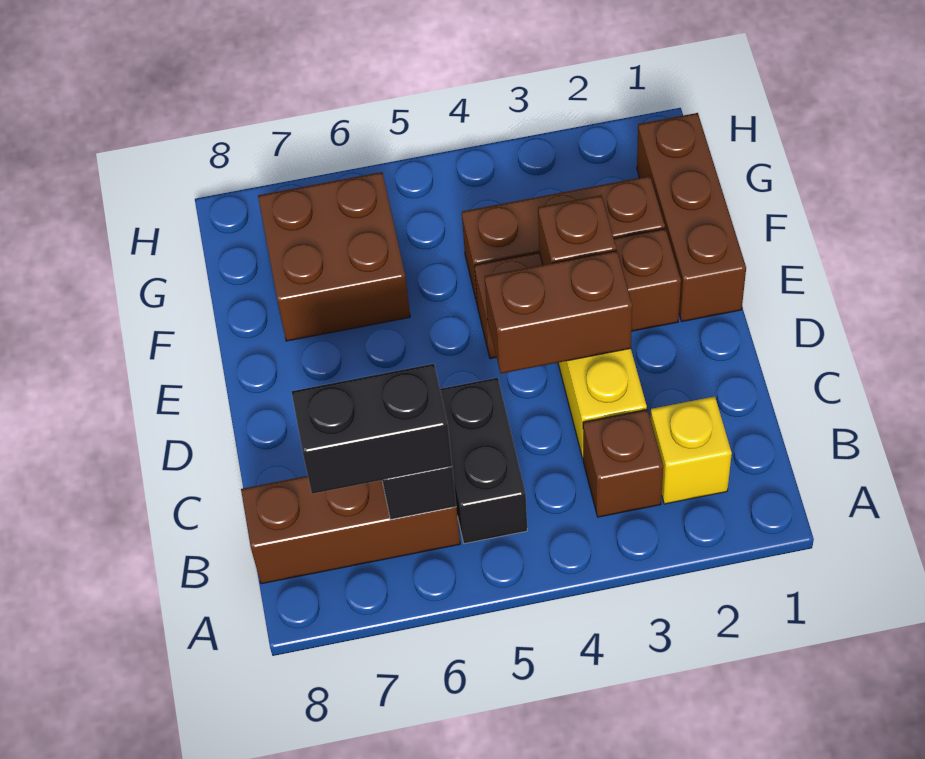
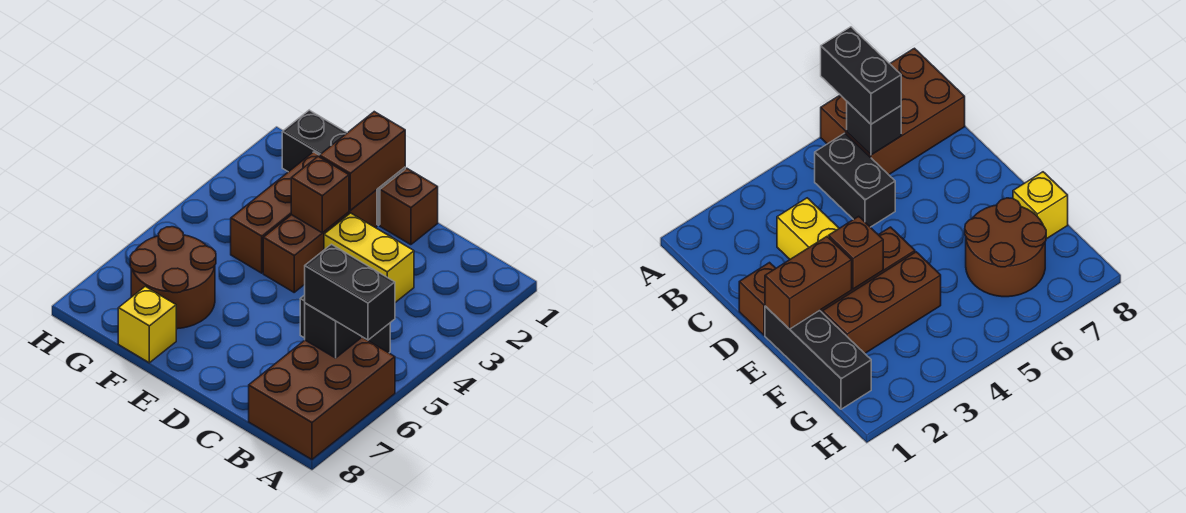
yellow brick B2 level 1 -> yellow brick F8 level 1
brown brick B3 level 1 -> brown brick D1 level 1
brown brick B6:B8 level 1 -> brown brick A6:B8 level 1
black brick B6:B7 level 3 -> black brick A6:B6 level 3
brown brick D3:D4 level 2 -> brown brick E1:E2 level 2
brown brick E1:G1 level 1 -> black brick E1:G1 level 1
brown brick F6:G7 level 1 -> brown round brick F6:G7 level 1

